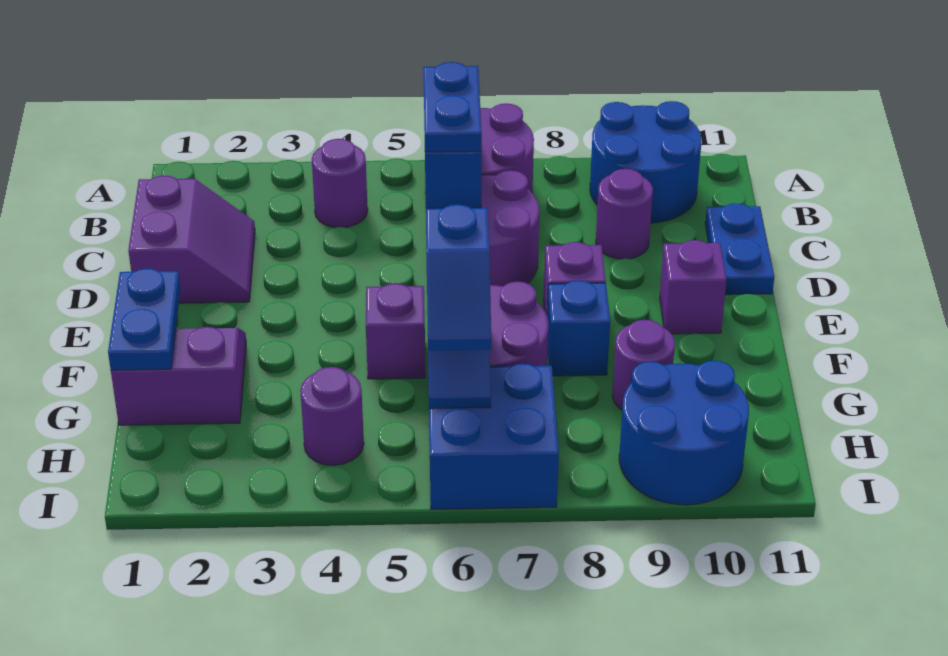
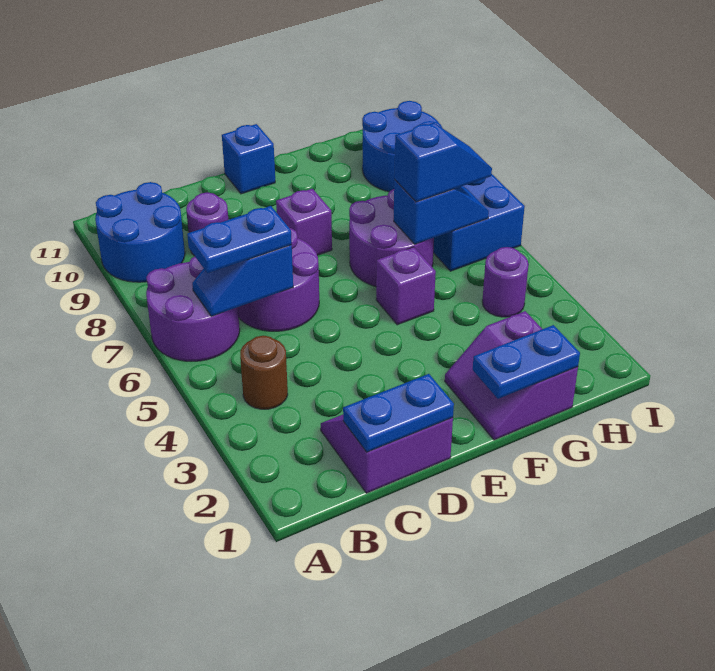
purple round brick B4 level 1 -> brown round brick B4 level 1
blue plate C11:D11 level 1 -> blue plate C1:D1 level 2
purple brick E10 level 1 -> none
blue brick F8 level 1 -> blue brick E11 level 1
purple round brick G9 level 1 -> none

